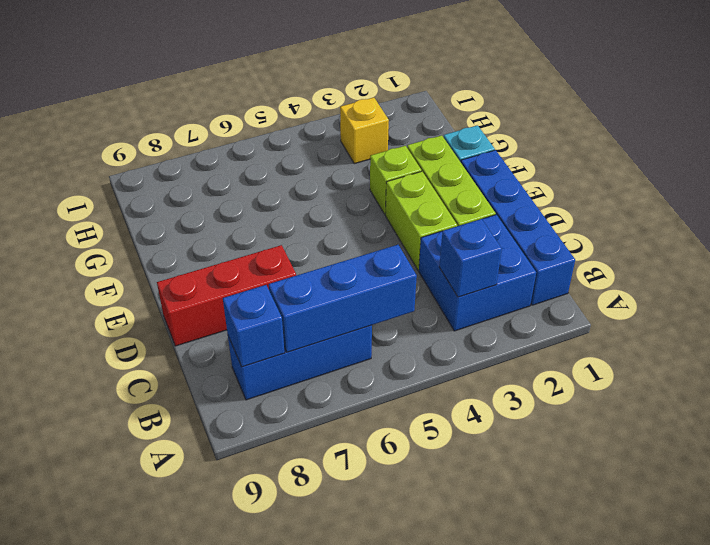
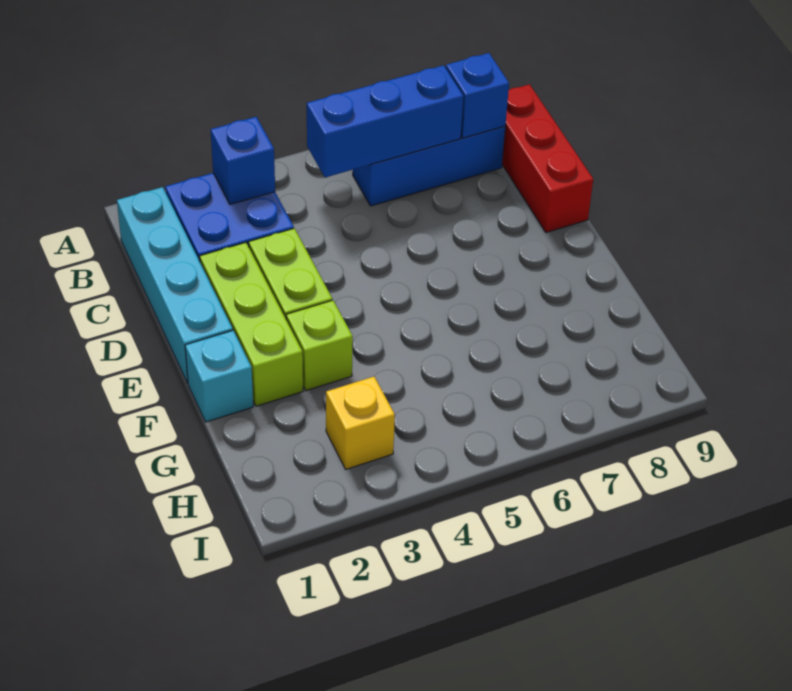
blue brick B1:E1 level 1 -> cyan brick B1:E1 level 1
red brick D7:D9 level 1 -> red brick B9:D9 level 1

